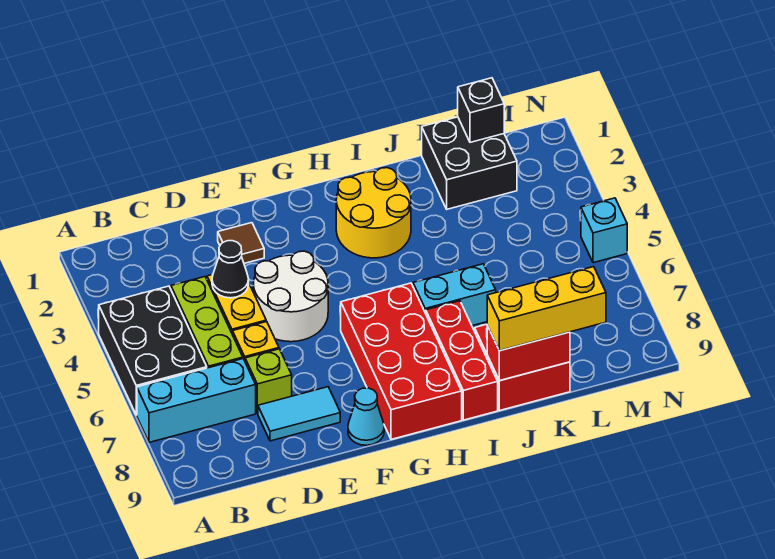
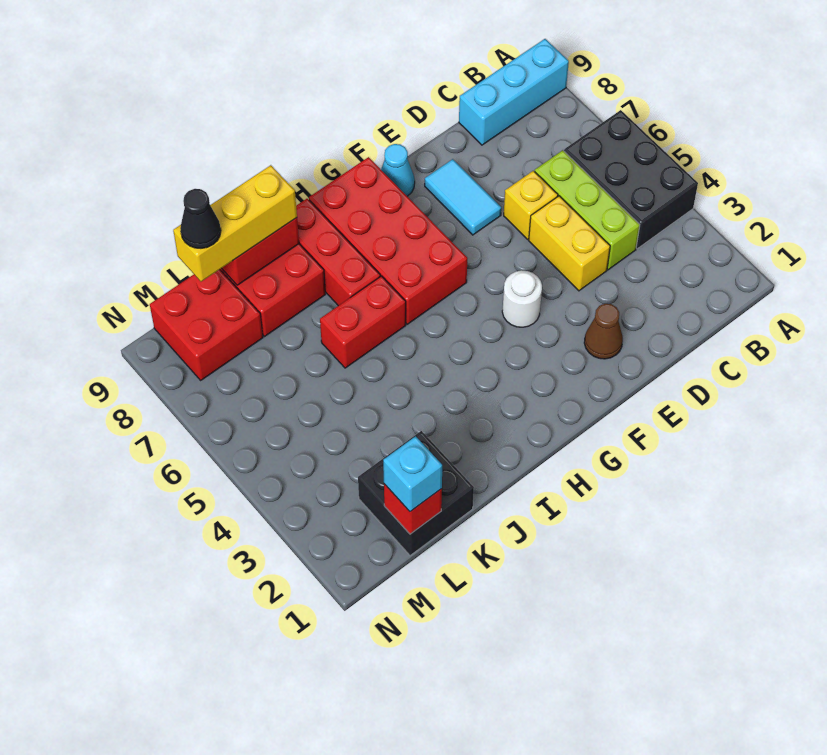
cyan brick A7:C7 level 1 -> cyan brick A9:C9 level 1
black cone D4 level 2 -> black cone L9 level 4
lime brick D7 level 1 -> none
cyan tile D8:E8 level 1 -> cyan tile E7:E8 level 1
brown tile E2 level 1 -> brown cone E2 level 1
white round brick E4:F5 level 1 -> white round brick F4 level 1
yellow round brick H2:I3 level 1 -> none
cyan brick I6:J6 level 1 -> red brick I6:J6 level 1
black brick L1 level 2 -> red brick L1 level 2
none -> red brick L8:M9 level 1
cyan brick N5 level 1 -> cyan brick L1 level 3

